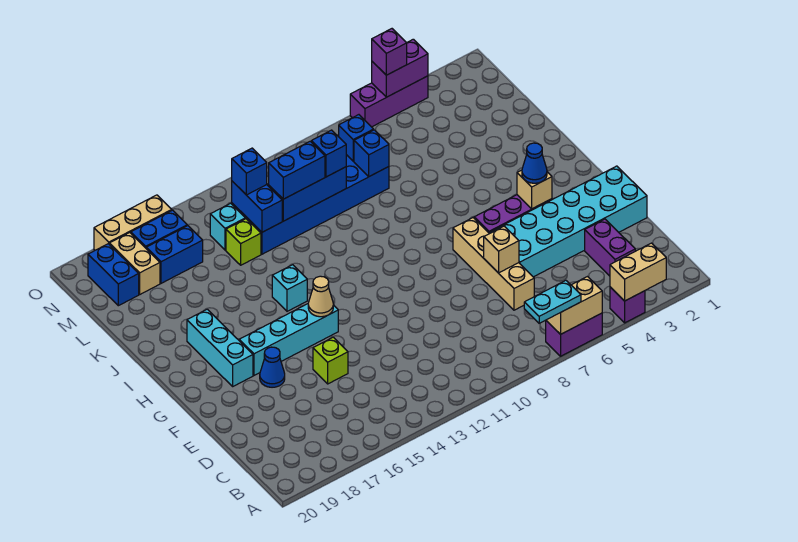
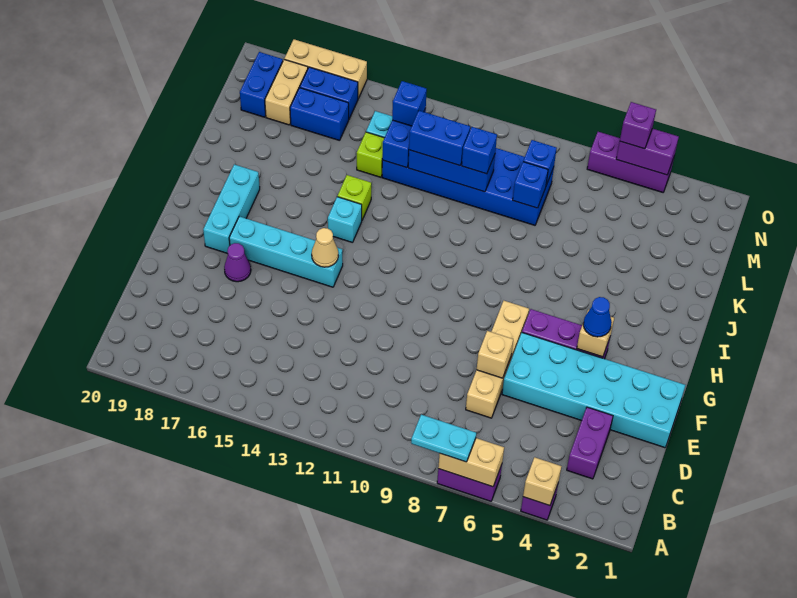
tan brick A3:A4 level 2 -> tan brick A4 level 2
lime brick E15 level 1 -> lime brick J14 level 1
blue cone F17 level 1 -> purple cone F17 level 1

